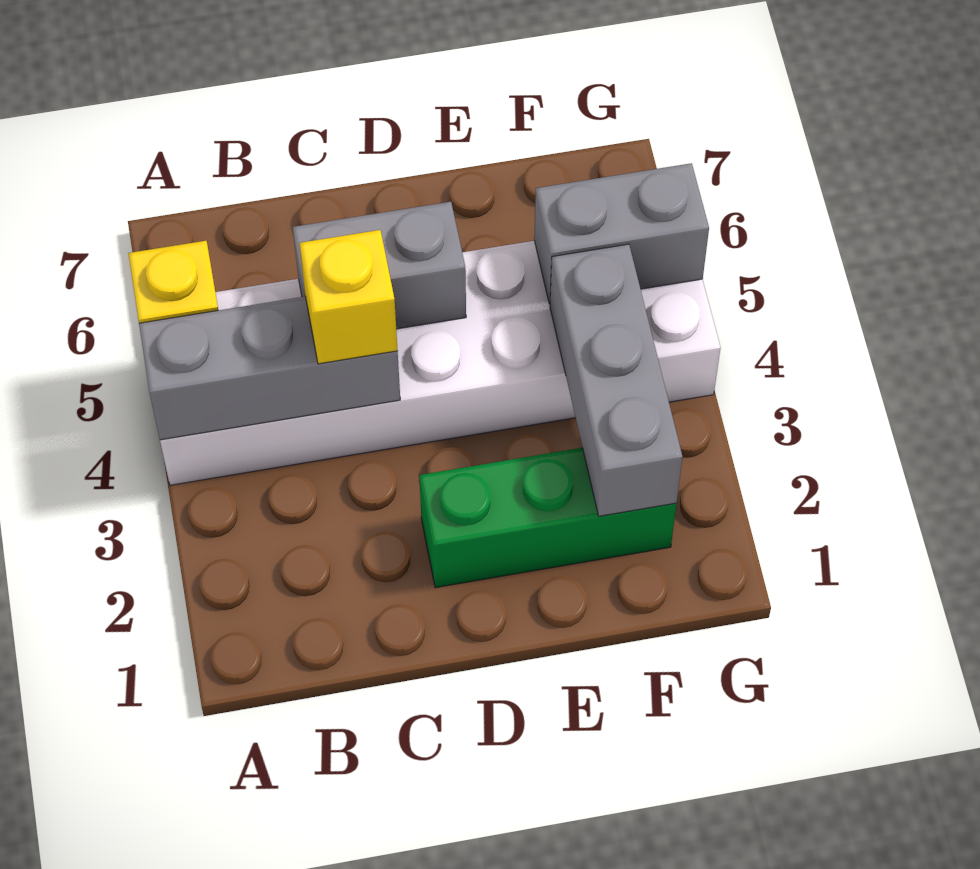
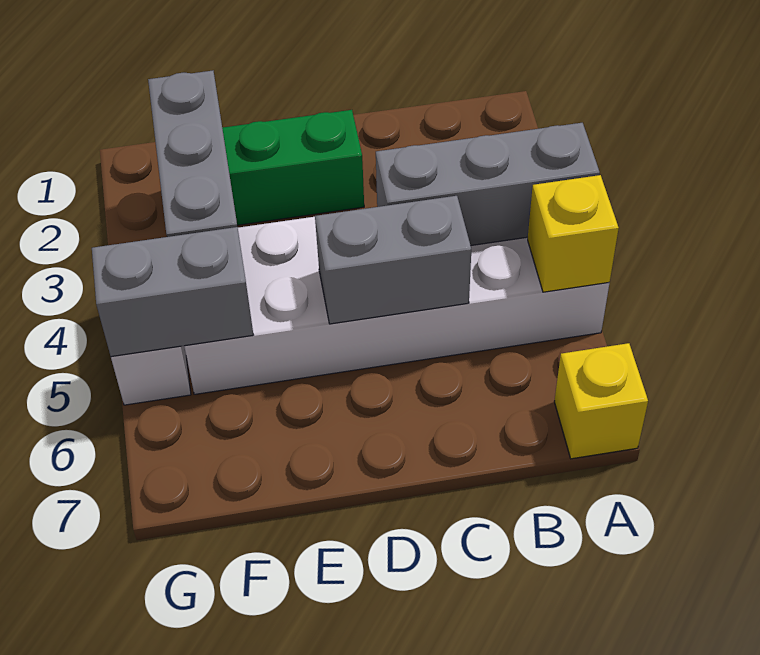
yellow brick C4 level 3 -> yellow brick A7 level 1

